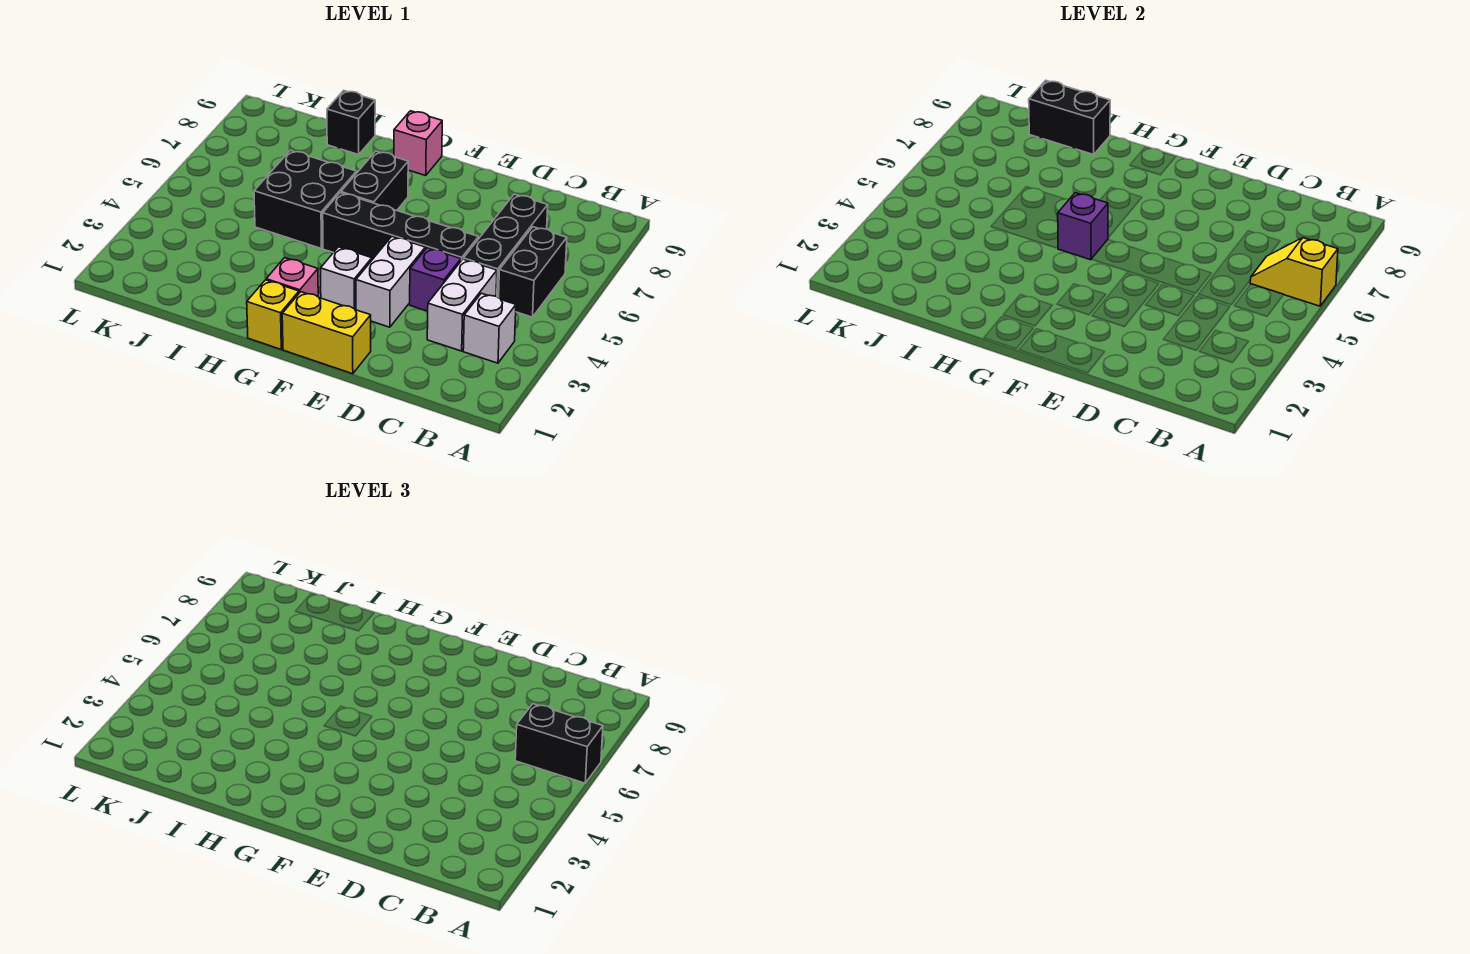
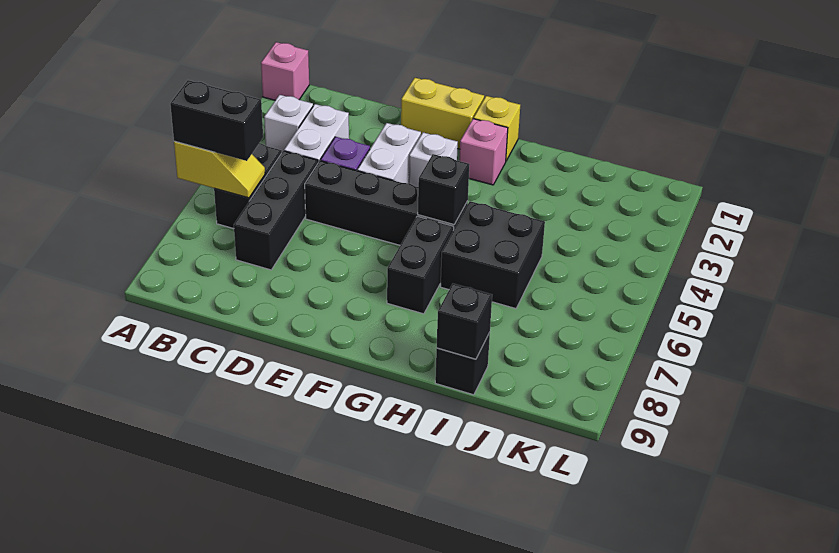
purple brick G5 level 2 -> black brick G5 level 2
pink brick G9 level 1 -> pink brick A1 level 1
black brick I9:J9 level 2 -> black brick I9 level 2

